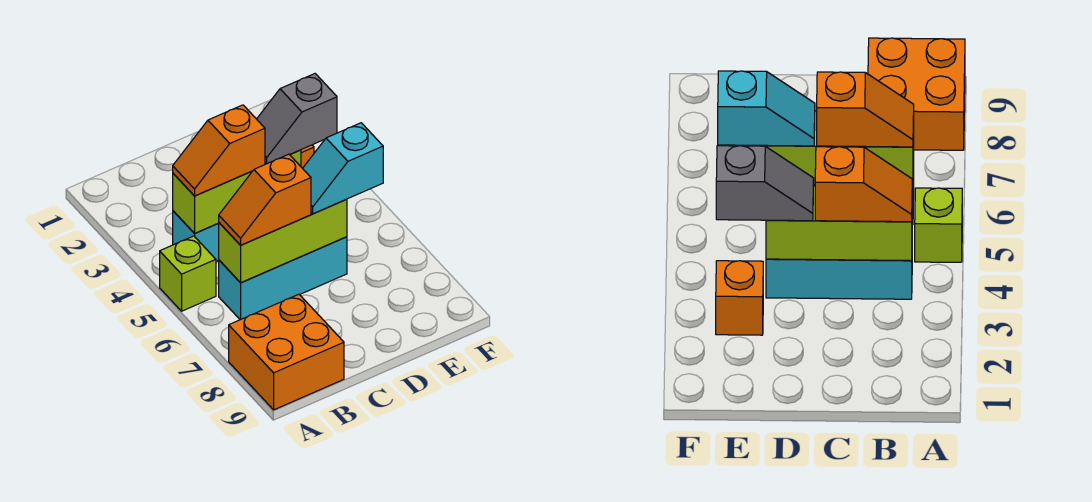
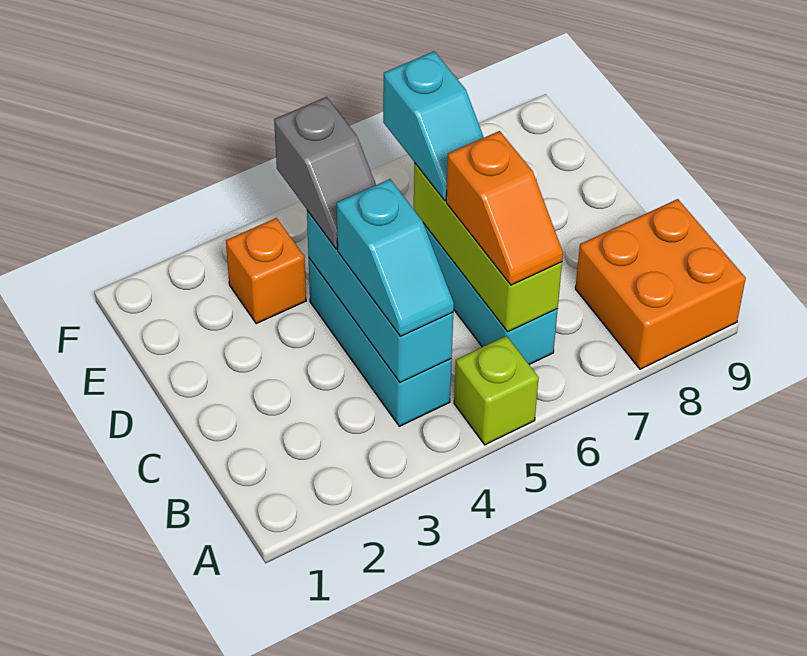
lime brick B4:D4 level 2 -> cyan brick B4:D4 level 2
orange slope B4:C4 level 3 top C -> cyan slope B4:C4 level 3 top C

